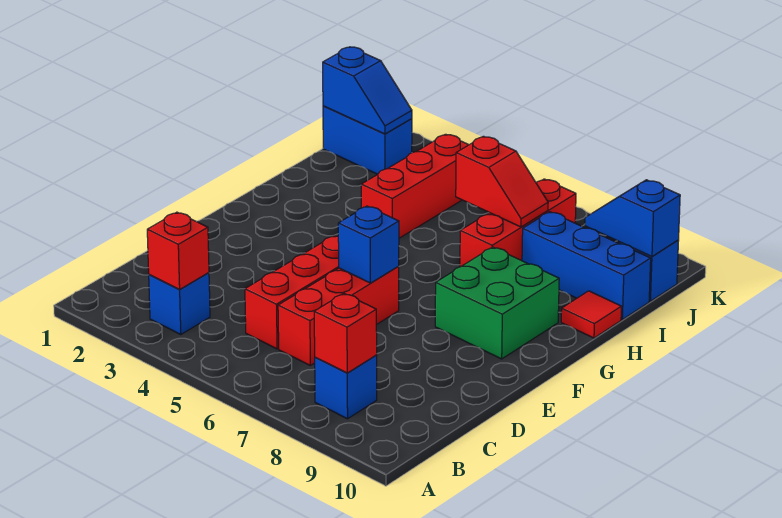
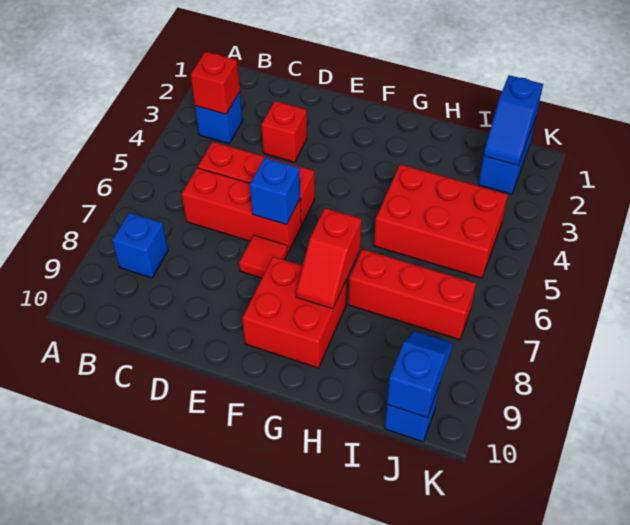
red brick B8 level 2 -> red brick D3 level 1
green brick F8:G9 level 1 -> red brick F8:G9 level 1
red brick H4:J4 level 1 -> red brick H4:J5 level 1
red tile H10 level 1 -> red tile E7 level 1
red slope I6:I7 level 2 top 6 -> red slope G7:G8 level 2 top 7
blue brick I8:I10 level 1 -> none

